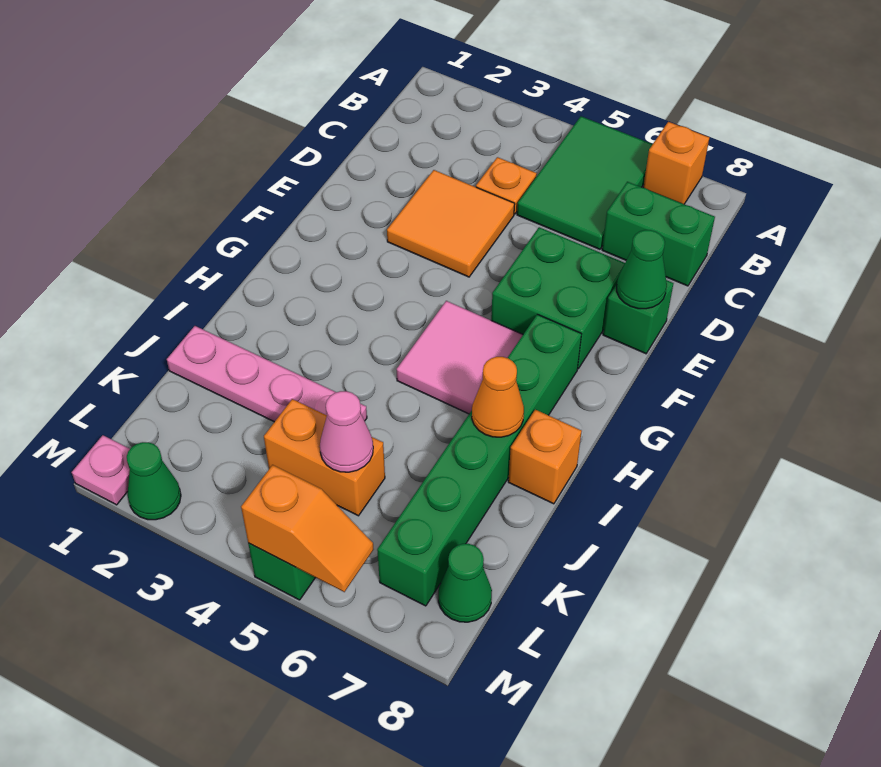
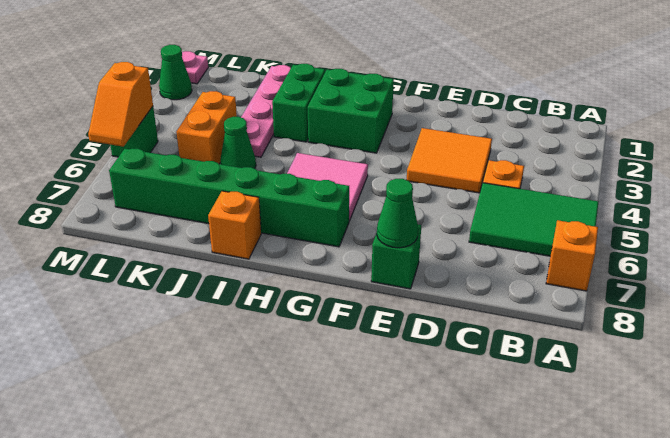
green brick C7:C8 level 1 -> green brick I2:I3 level 1
green brick E6:F7 level 1 -> green brick G2:H3 level 1
orange cone I7 level 2 -> none
pink cone K5 level 2 -> none
green cone L8 level 1 -> green cone J5 level 1

